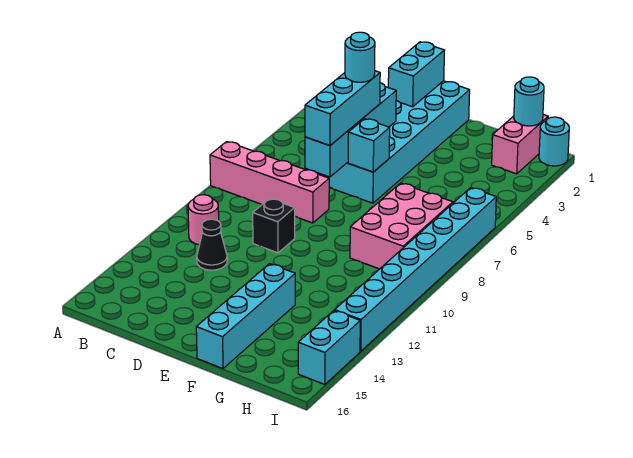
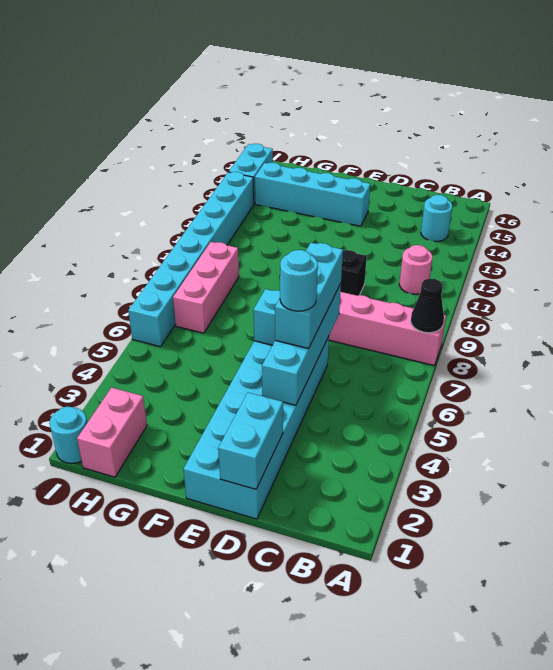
black cone C12 level 1 -> black cone A8 level 2
cyan brick F13:F16 level 1 -> cyan brick E14:H14 level 1
pink brick G7:H9 level 1 -> pink brick H7:H9 level 1
cyan round brick H1 level 2 -> cyan round brick B14 level 1

